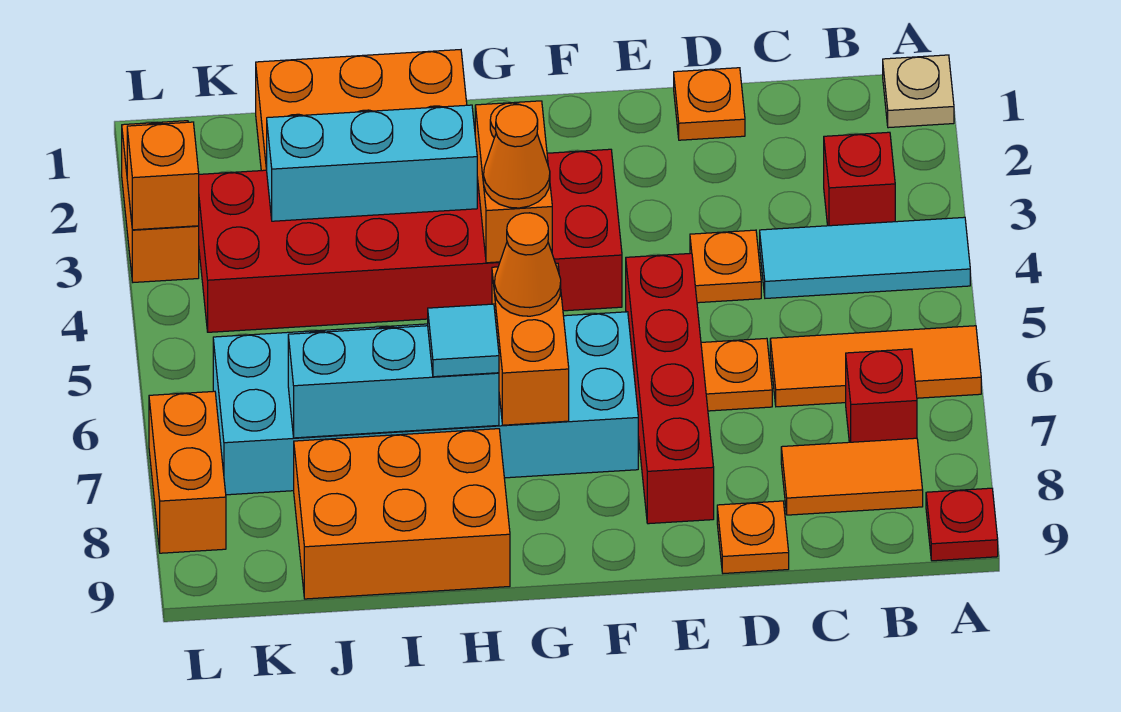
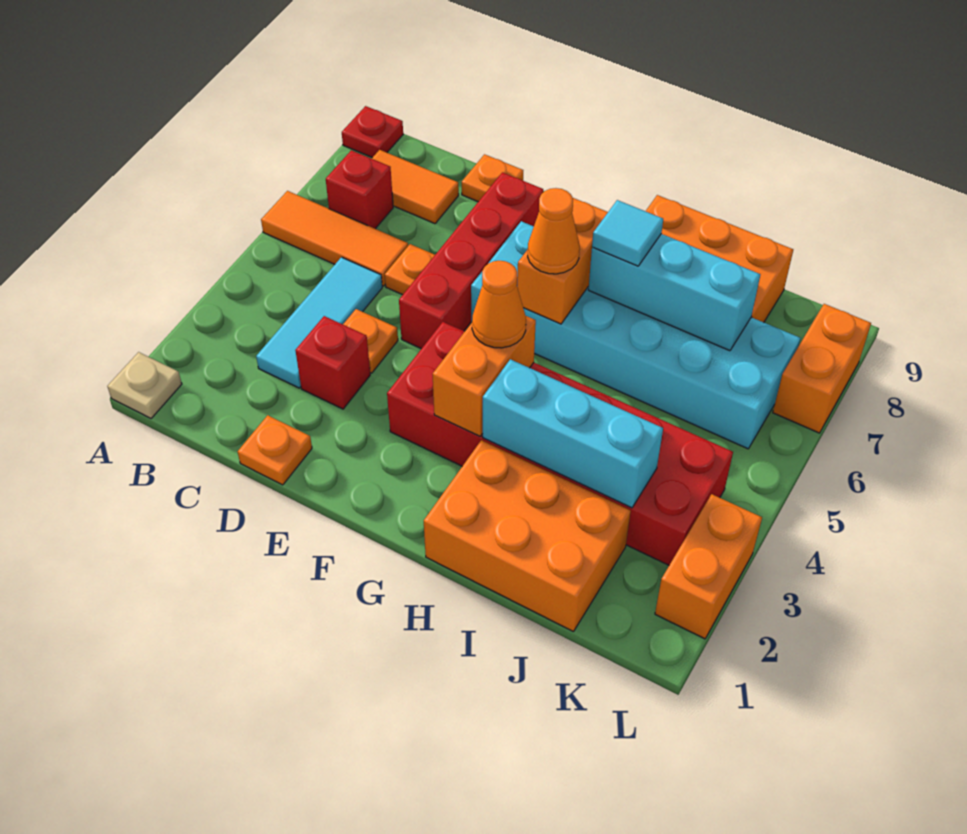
cyan tile A4:C4 level 1 -> cyan tile C3:C5 level 1
red brick B3 level 1 -> red brick D3 level 1
orange brick L3 level 2 -> none

